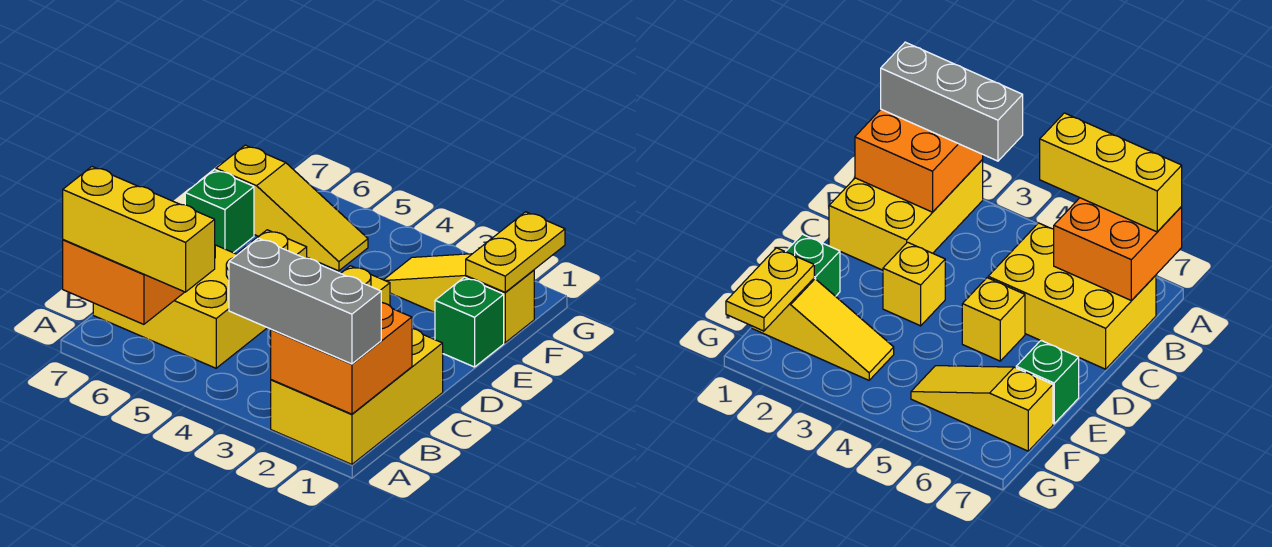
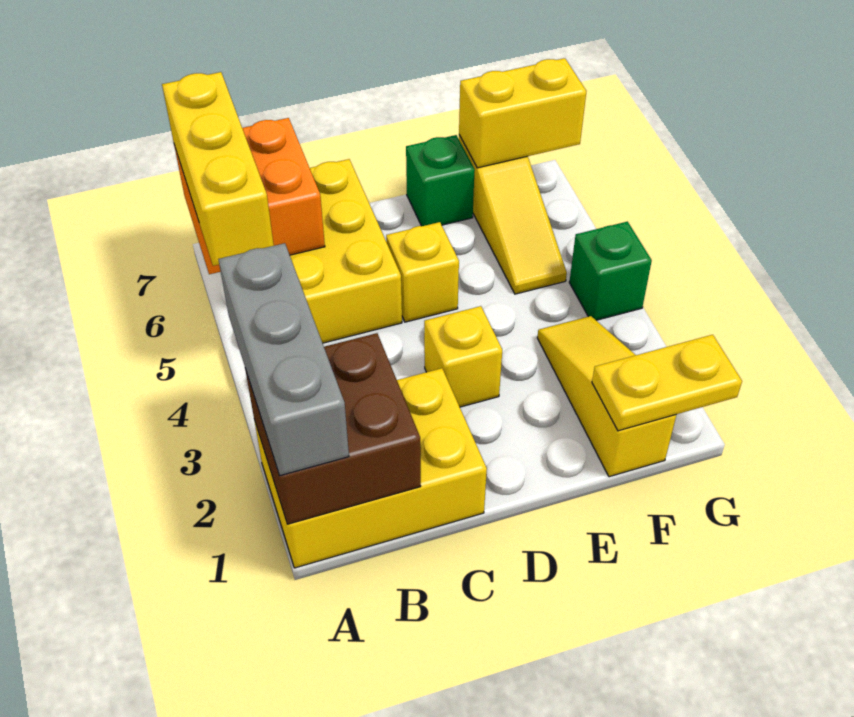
orange brick A1:B2 level 2 -> brown brick A1:B2 level 2
green brick E1 level 1 -> green brick G4 level 1
none -> yellow brick F7:G7 level 2

